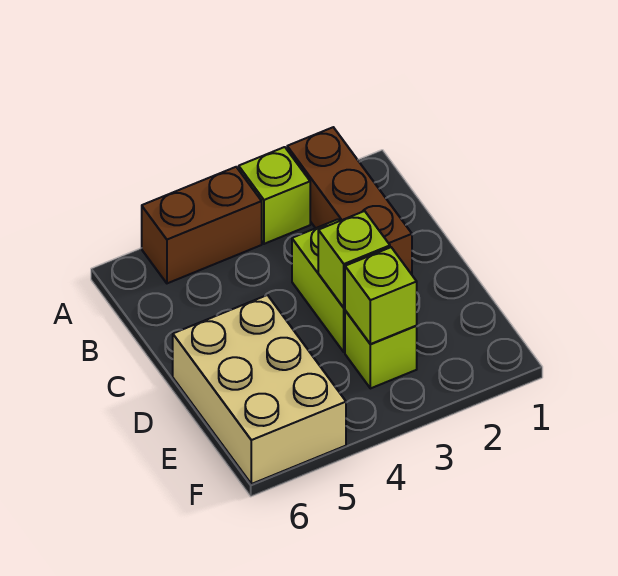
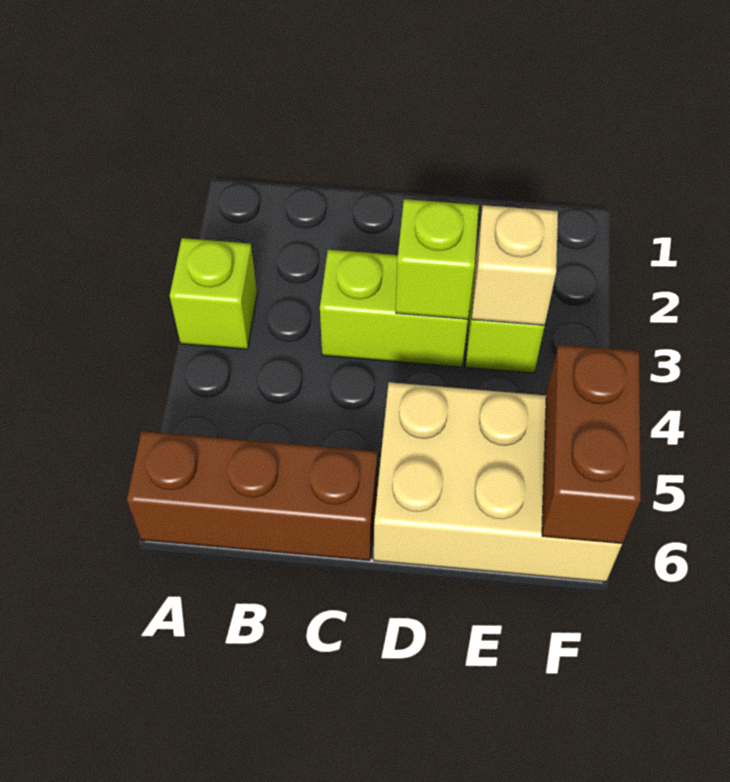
brown brick A2:C2 level 1 -> brown brick A6:C6 level 1
brown brick A4:A5 level 1 -> brown brick F5:F6 level 2
lime brick E3 level 2 -> tan brick E3 level 2

